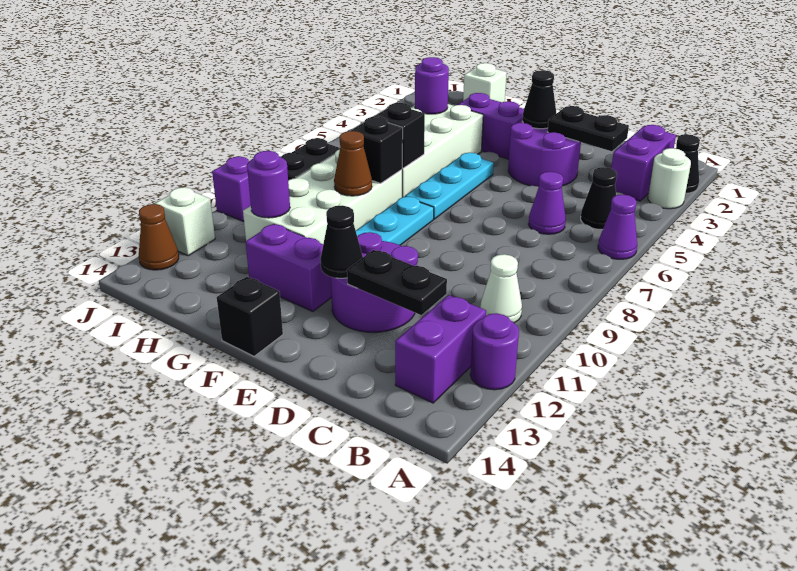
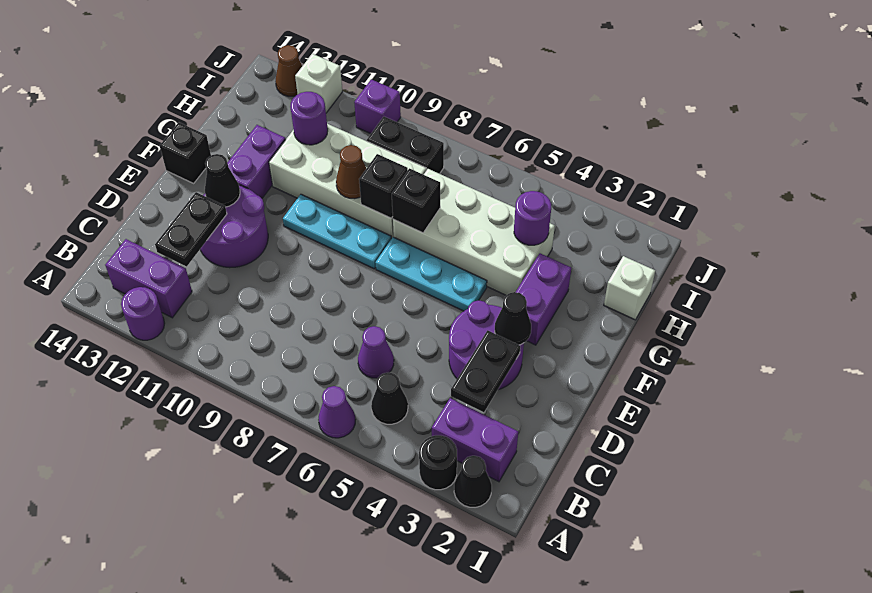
white round brick A3 level 1 -> black round brick A3 level 1
white cone B10 level 1 -> none

